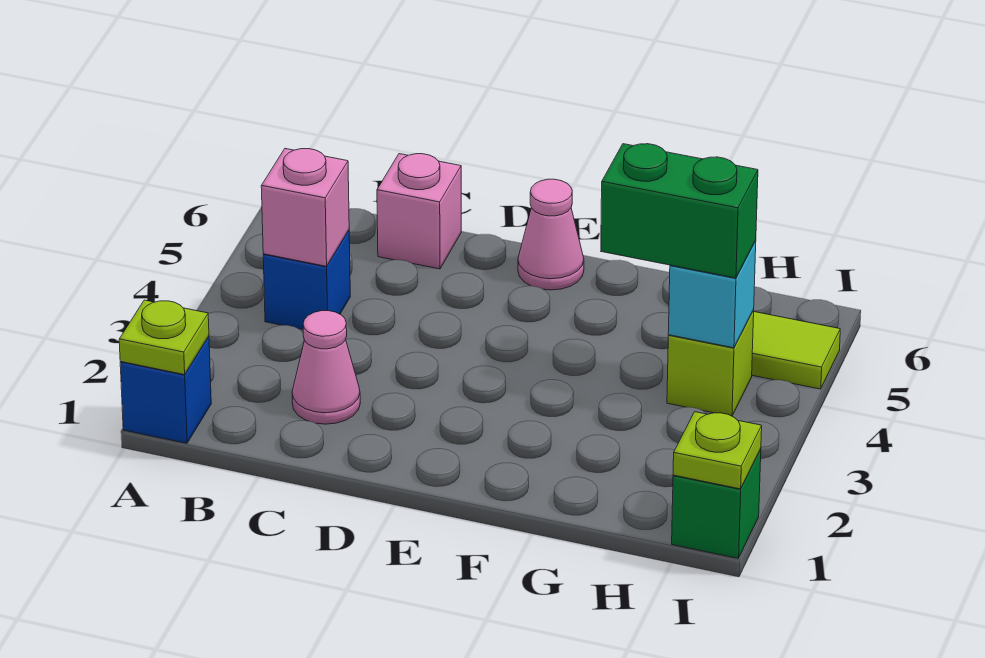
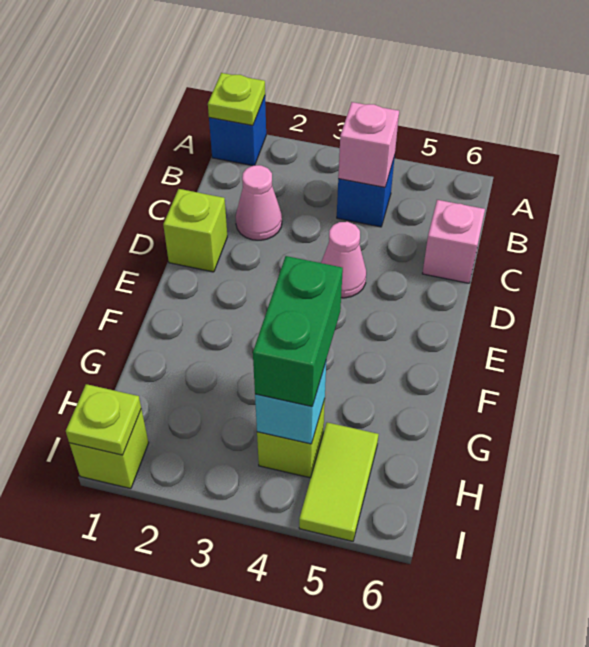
none -> lime brick D1 level 1
pink cone E6 level 1 -> pink cone D4 level 1
green brick I1 level 1 -> lime brick I1 level 1

